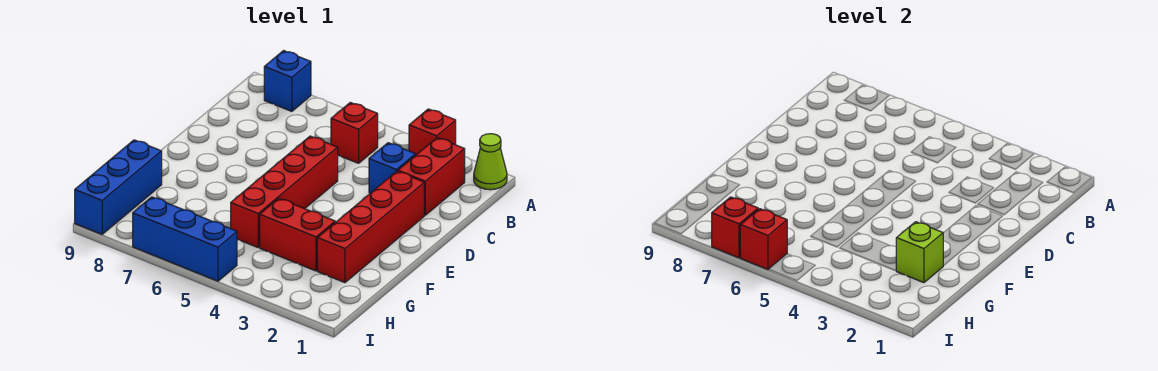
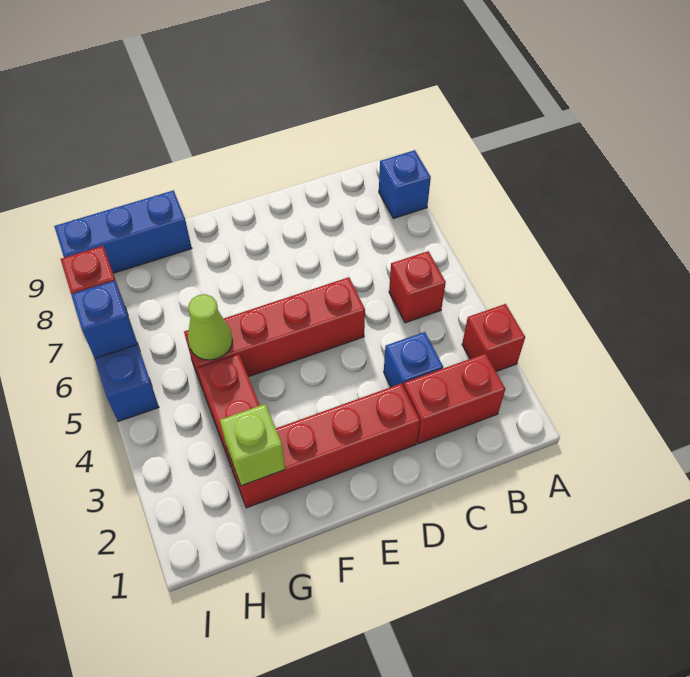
lime cone A1 level 1 -> lime cone G5 level 2
red brick I6 level 2 -> blue brick I6 level 2

